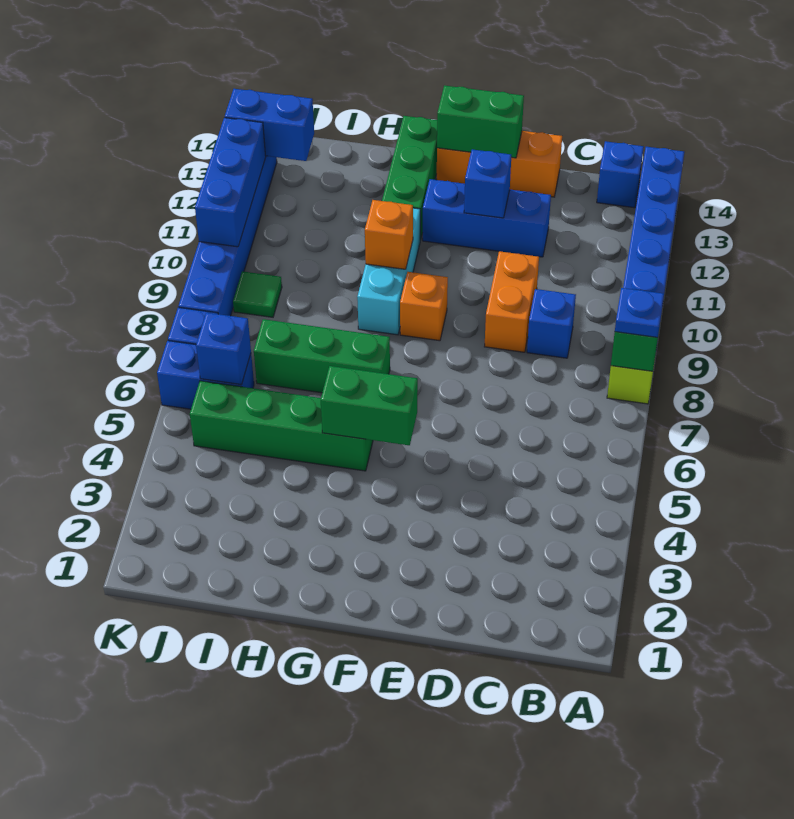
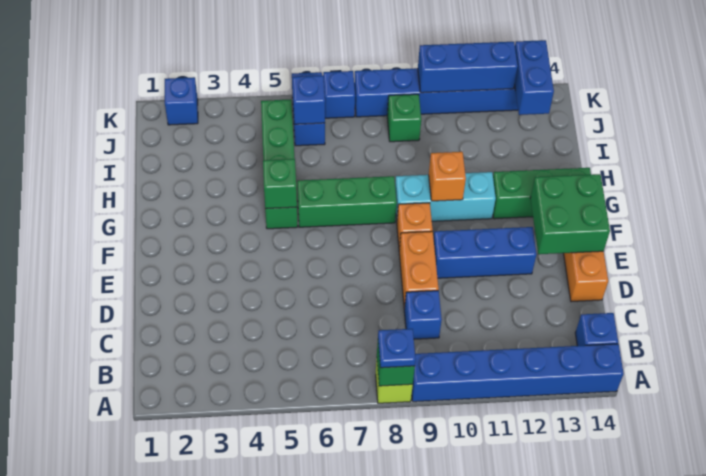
orange brick D9:D10 level 1 -> orange brick D9:E9 level 1
blue brick D12:F12 level 1 -> blue brick E10:E12 level 1
blue brick E12 level 2 -> blue brick K2 level 1
green brick E14:F14 level 2 -> green brick E13:F14 level 2
green brick F5:G5 level 2 -> green brick G5 level 2
green brick G7:I7 level 1 -> green brick G6:G8 level 1
green tile J9 level 1 -> green brick J9 level 1

